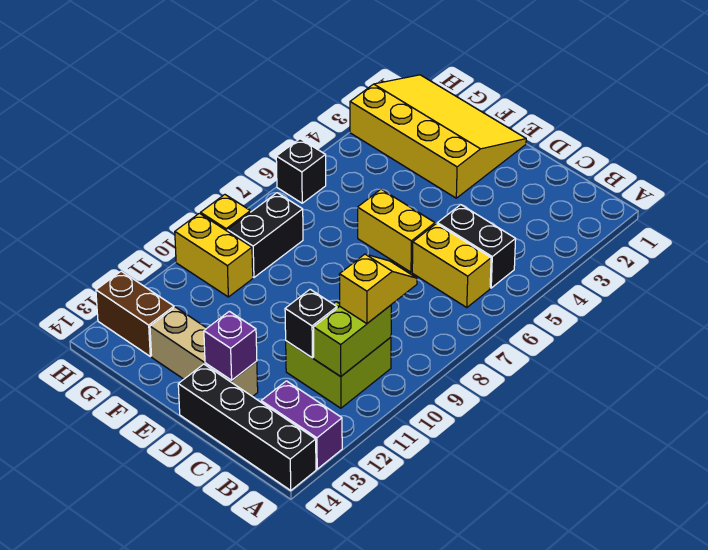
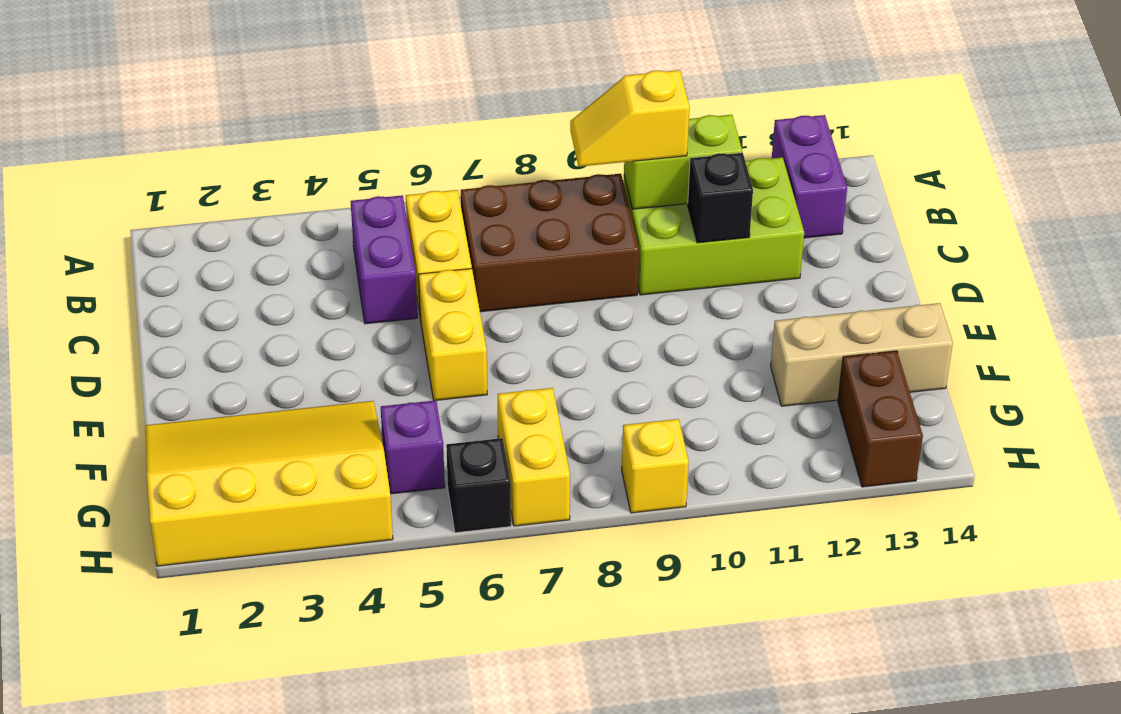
black brick A14:D14 level 1 -> none
black brick B5:C5 level 1 -> purple brick B5:C5 level 1
none -> brown brick B7:C9 level 1
lime brick B10:C11 level 1 -> lime brick B10:C12 level 1
tan brick D13:F13 level 1 -> tan brick F12:F14 level 1
purple brick D13 level 2 -> purple brick G5 level 1
yellow slope E1:H3 level 1 top 3 -> yellow slope F1:H4 level 1 top H
black brick G8:G9 level 1 -> none
yellow brick G10:H10 level 1 -> yellow brick G7:H7 level 1

